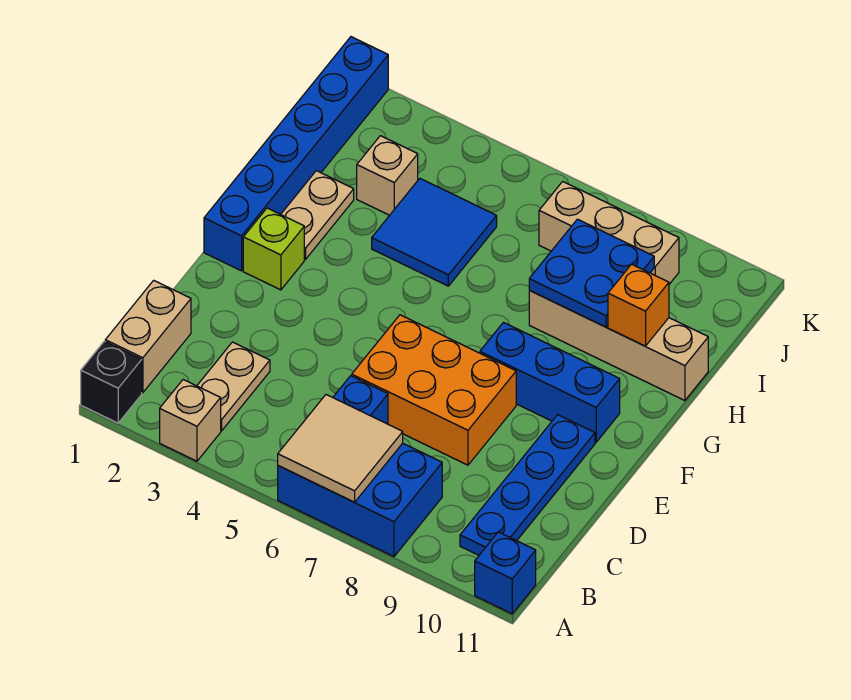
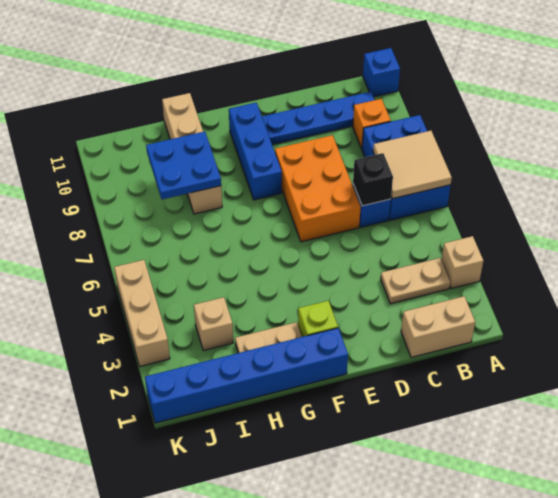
black brick A1 level 1 -> black brick C6 level 2
blue tile H4:I5 level 1 -> none
orange brick H10 level 2 -> orange brick B9 level 1
tan brick J7:J9 level 1 -> tan brick K3:K5 level 1

